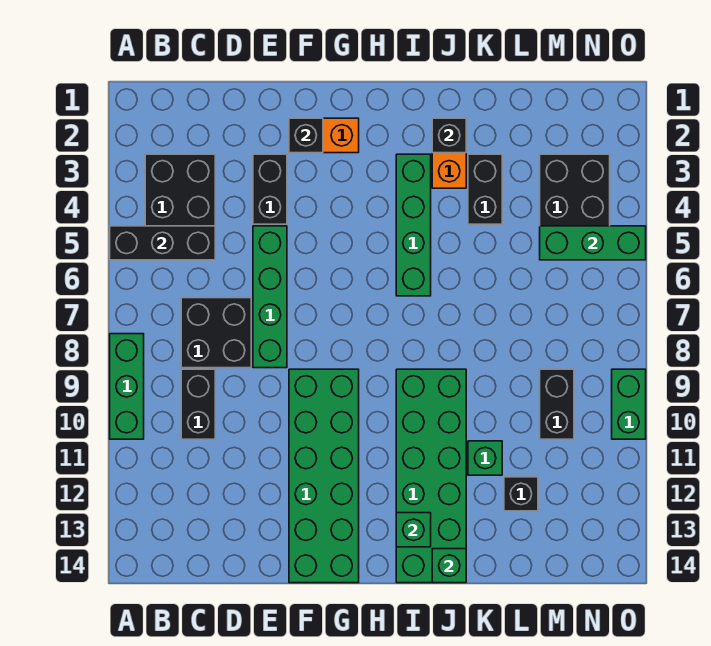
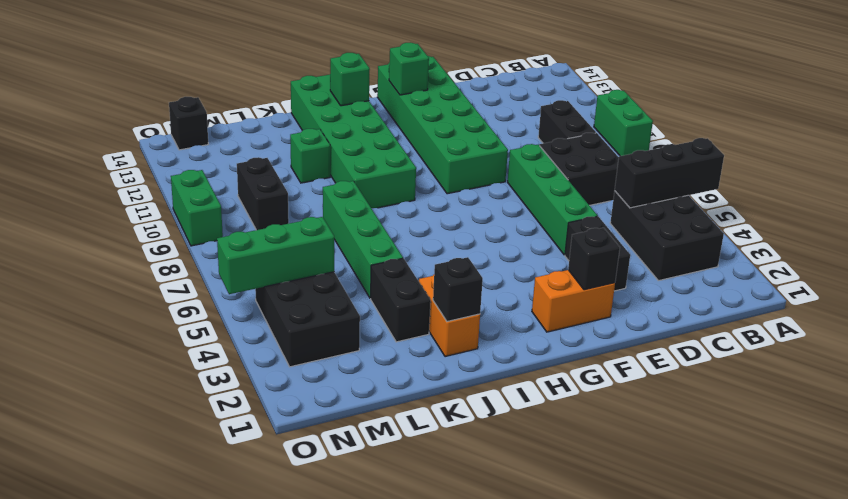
green brick A8:A10 level 1 -> green brick A9:A10 level 1
green brick I3:I6 level 1 -> green brick K5:K8 level 1
green brick J14 level 2 -> green brick G13 level 2
black brick L12 level 1 -> black brick N14 level 1

